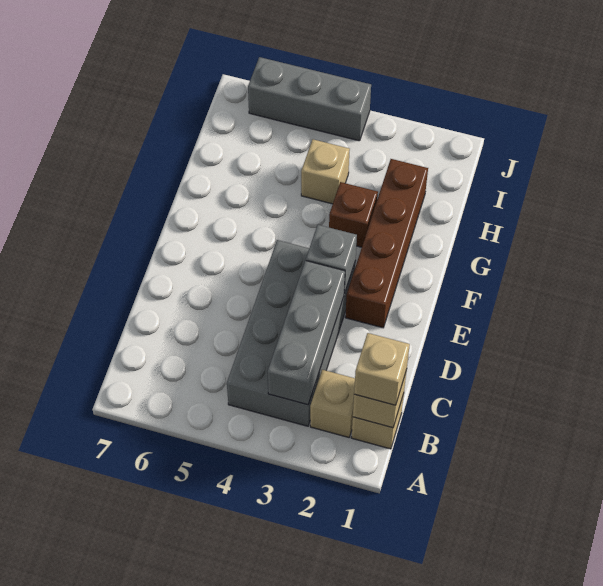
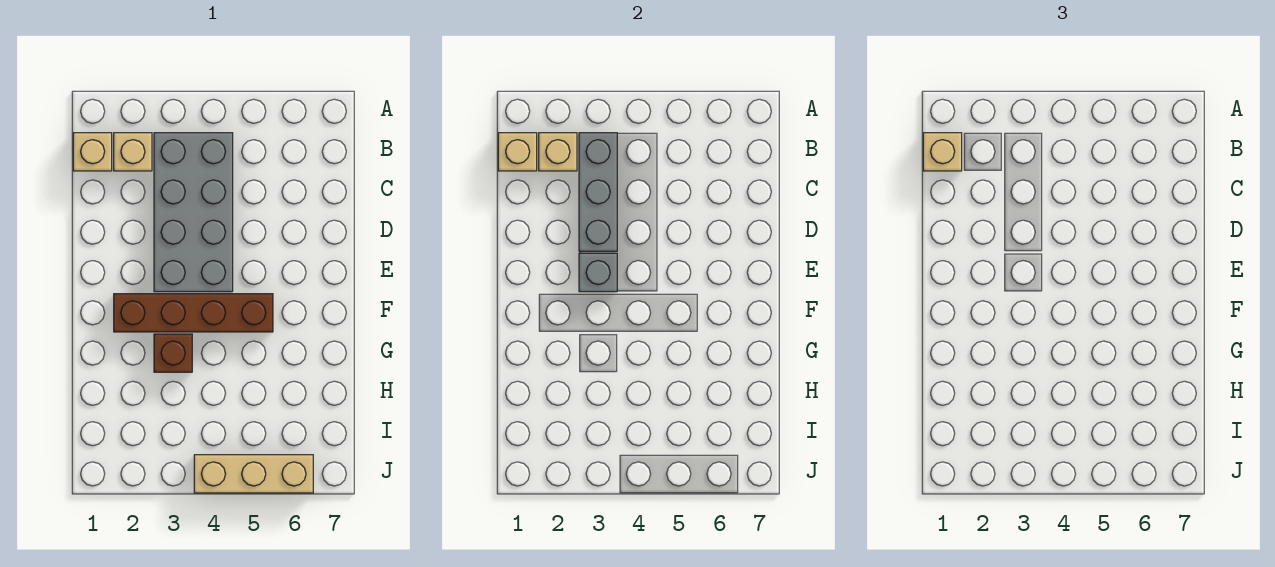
brown brick E2:H2 level 1 -> brown brick F2:F5 level 1
tan brick H4 level 1 -> tan brick B2 level 2
grey brick J4:J6 level 1 -> tan brick J4:J6 level 1

